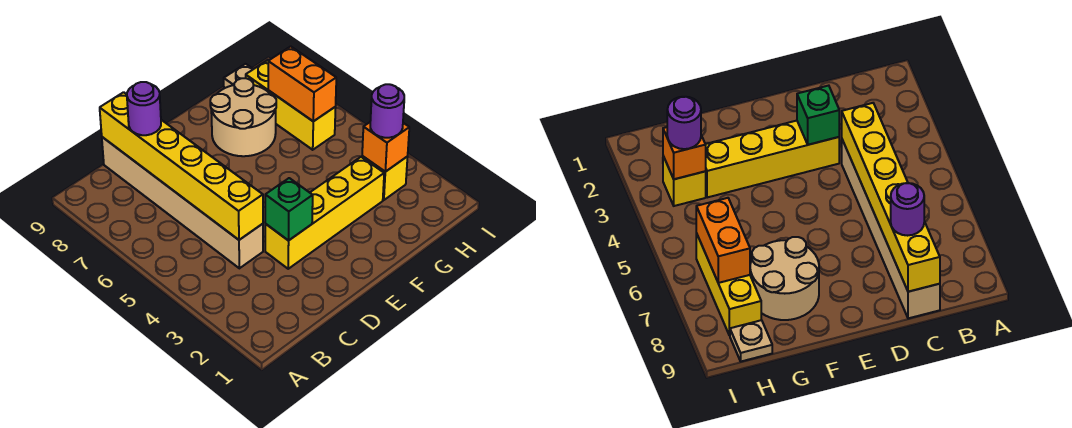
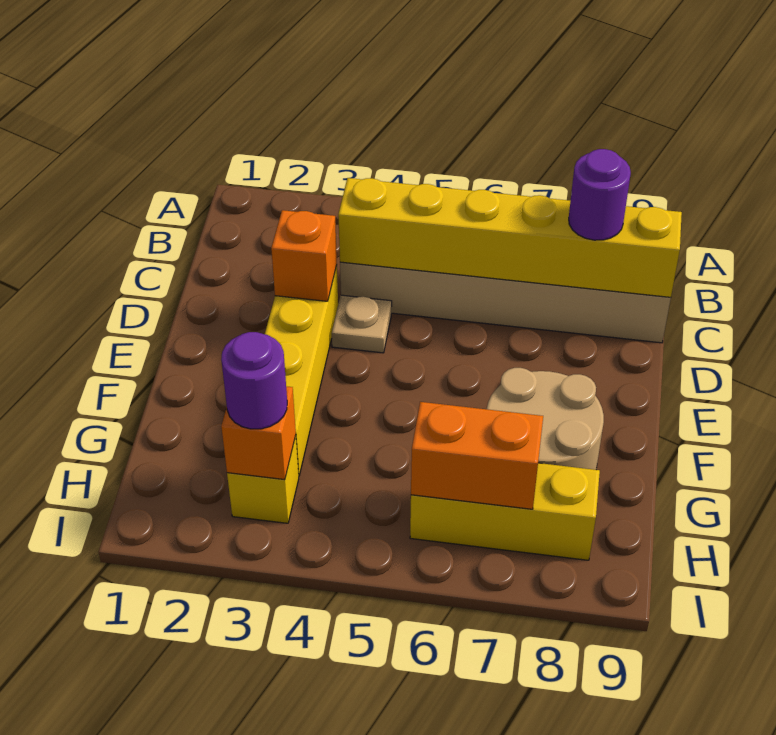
green brick D3 level 2 -> orange brick D3 level 2
tan plate H9 level 1 -> tan plate D4 level 1

